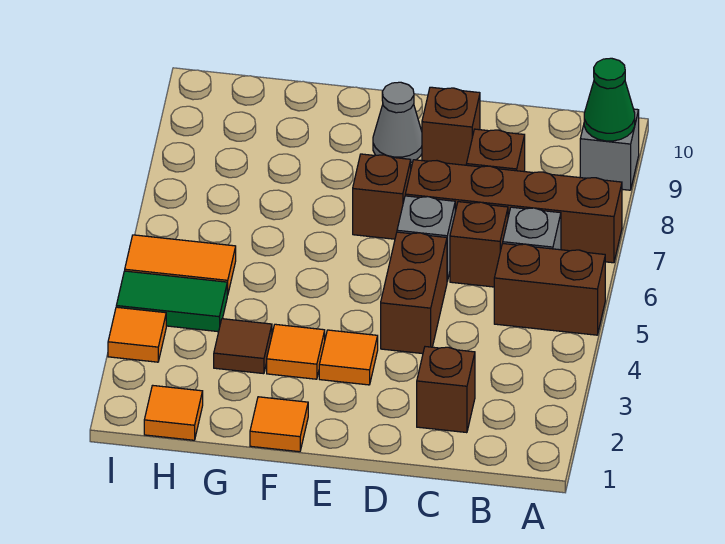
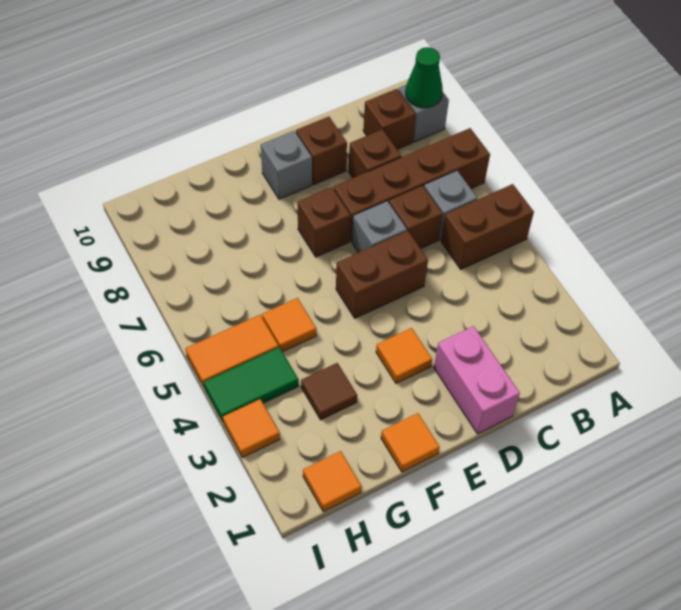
brown brick C2 level 1 -> brown brick B9 level 1
none -> pink brick D1:D2 level 1
brown brick D4:D5 level 1 -> brown brick D5:E5 level 1
grey cone E9 level 1 -> grey brick E9 level 1
orange tile F3 level 1 -> orange tile G5 level 1

